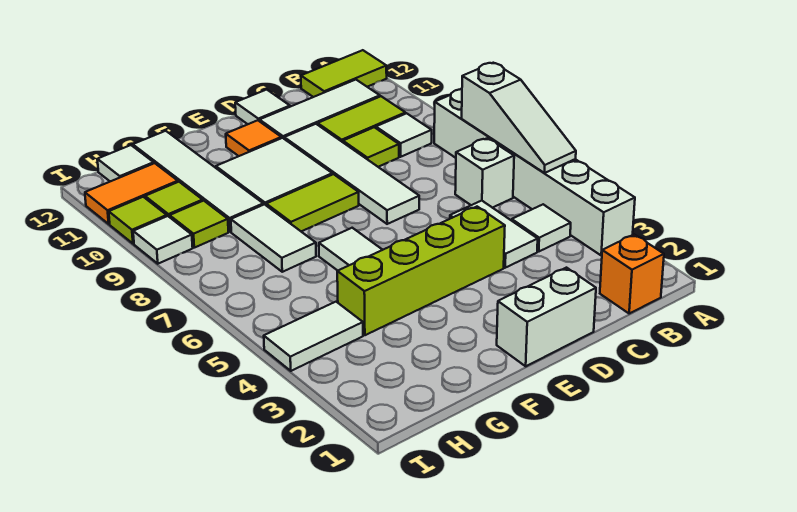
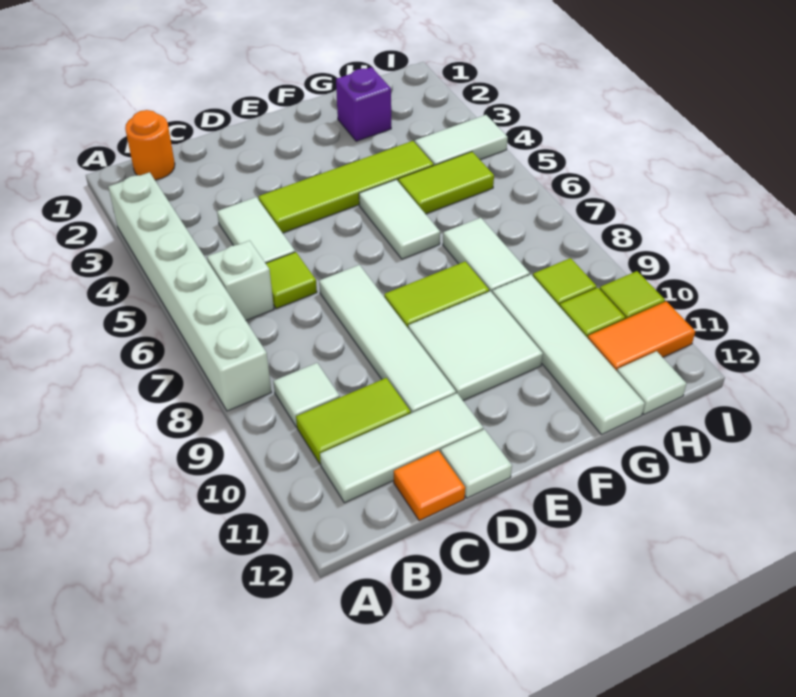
white slope A5:A7 level 2 top 7 -> none
lime tile A12:B12 level 1 -> lime tile G5:H5 level 1
orange brick B1 level 1 -> orange round brick B1 level 1
white tile B4 level 1 -> none
lime tile C9 level 1 -> lime tile C6 level 1
white brick D1:E1 level 1 -> none
lime brick D4:G4 level 1 -> lime tile D4:G4 level 1
orange tile E11 level 1 -> orange tile C12 level 1
none -> purple brick G2 level 1
white tile I9 level 1 -> none

